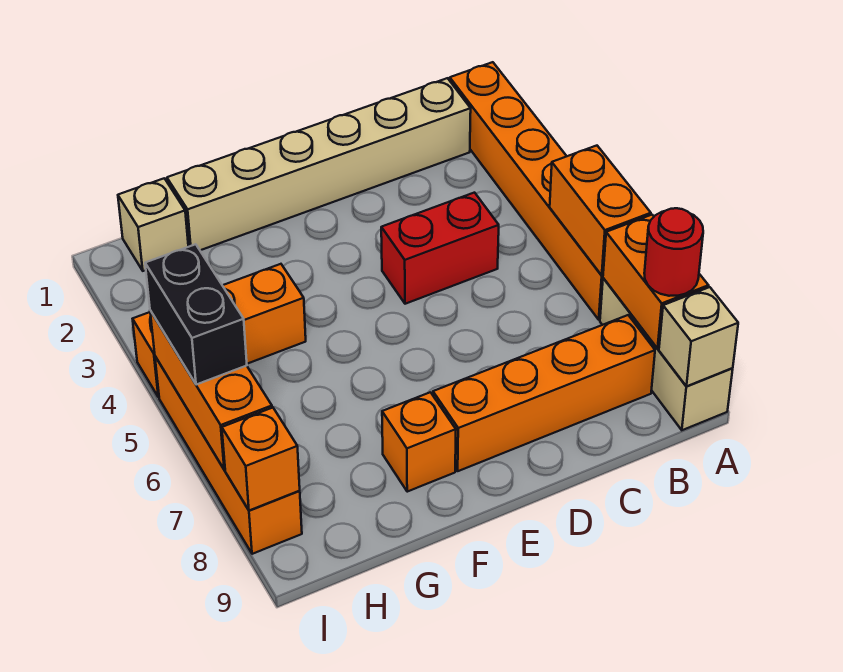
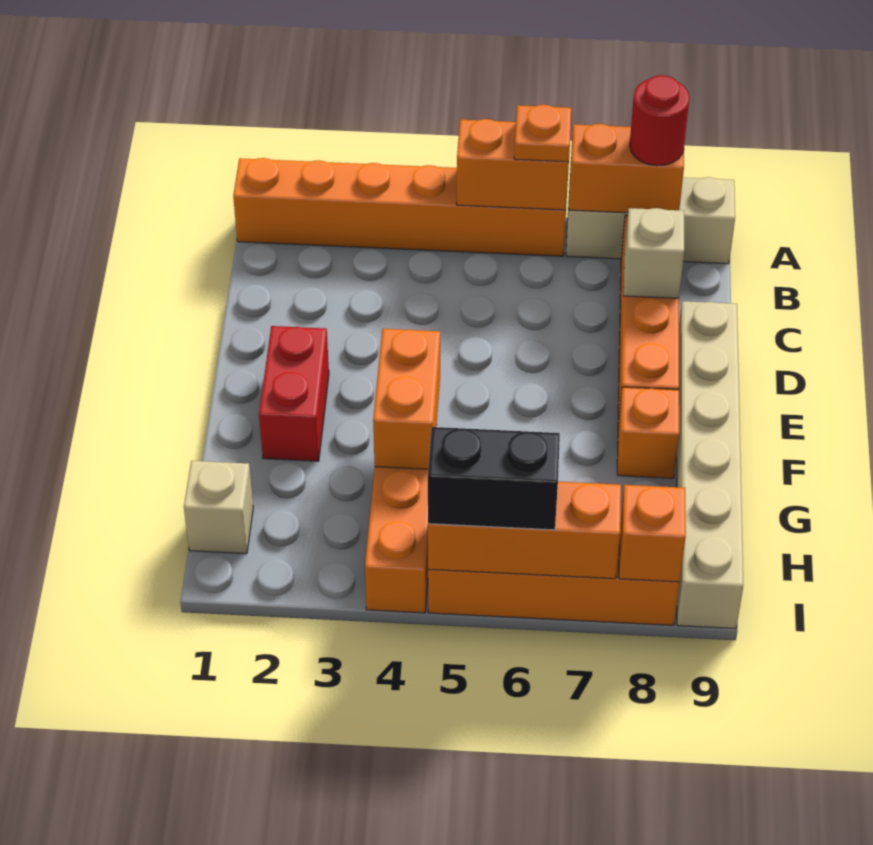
none -> orange plate A6 level 3
tan brick A9 level 2 -> tan brick C8 level 2
tan brick B1:G1 level 1 -> tan brick D9:I9 level 1
red brick C4:D4 level 1 -> red brick E2:F2 level 1
none -> orange brick F4:G4 level 2

